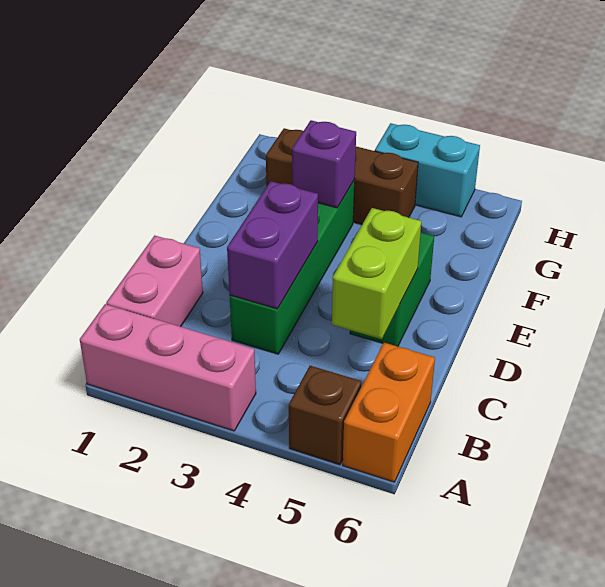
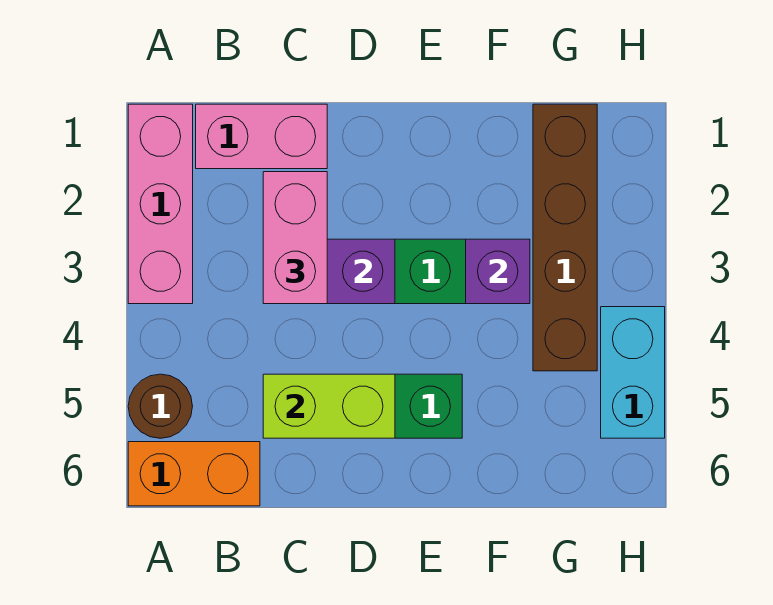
brown brick A5 level 1 -> brown round brick A5 level 1
none -> pink brick C2:C3 level 3
brown brick G2:G4 level 1 -> brown brick G1:G4 level 1

